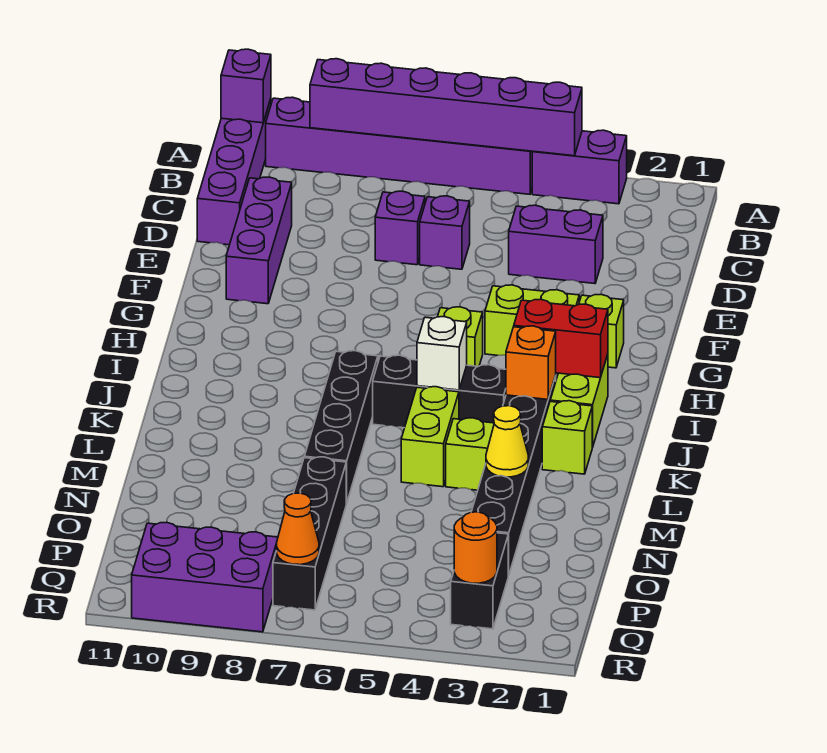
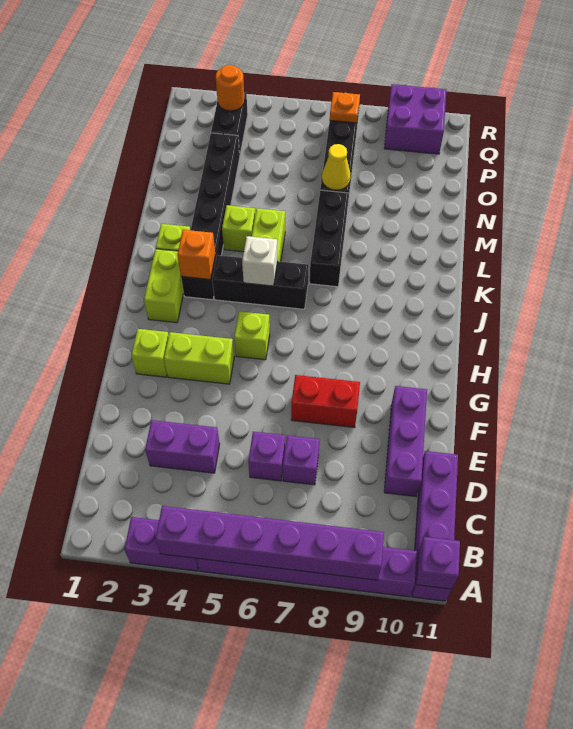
red brick I2:I3 level 2 -> red brick F7:F8 level 1
black brick J7:M7 level 1 -> black brick K7:M7 level 1
yellow cone M3 level 2 -> yellow cone N7 level 2
orange cone Q7 level 2 -> orange plate Q7 level 2
purple brick Q8:R10 level 1 -> purple brick Q9:R10 level 1

